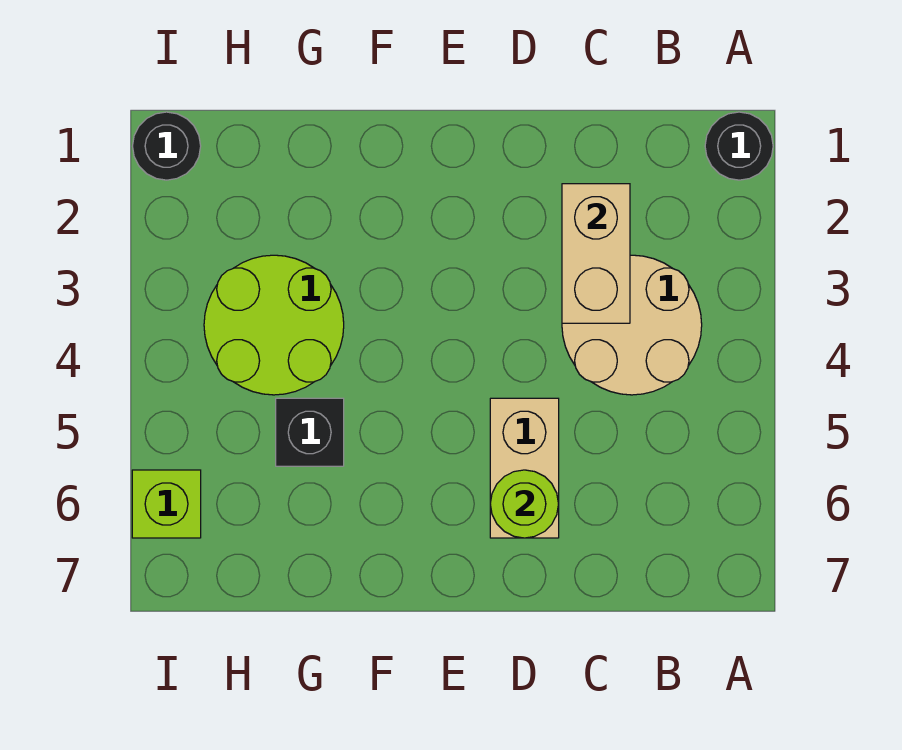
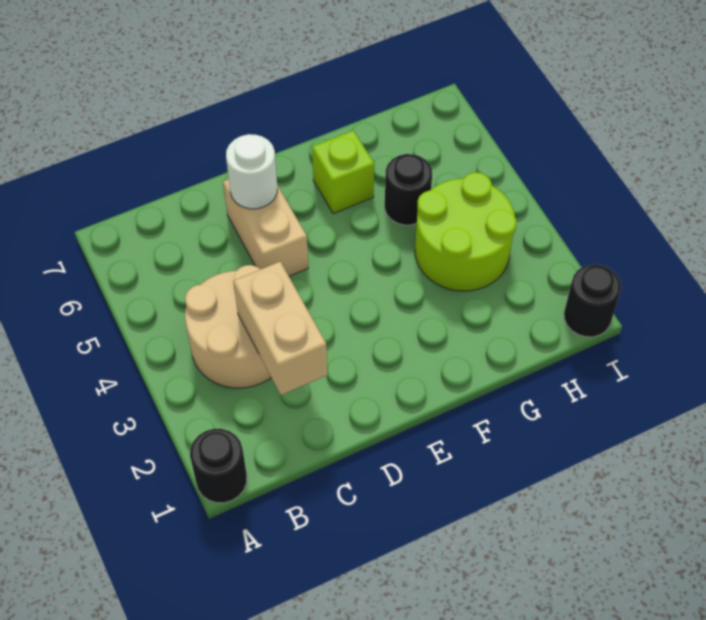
lime round brick D6 level 2 -> white round brick D6 level 2
black brick G5 level 1 -> black round brick G5 level 1
lime brick I6 level 1 -> lime brick F6 level 1

